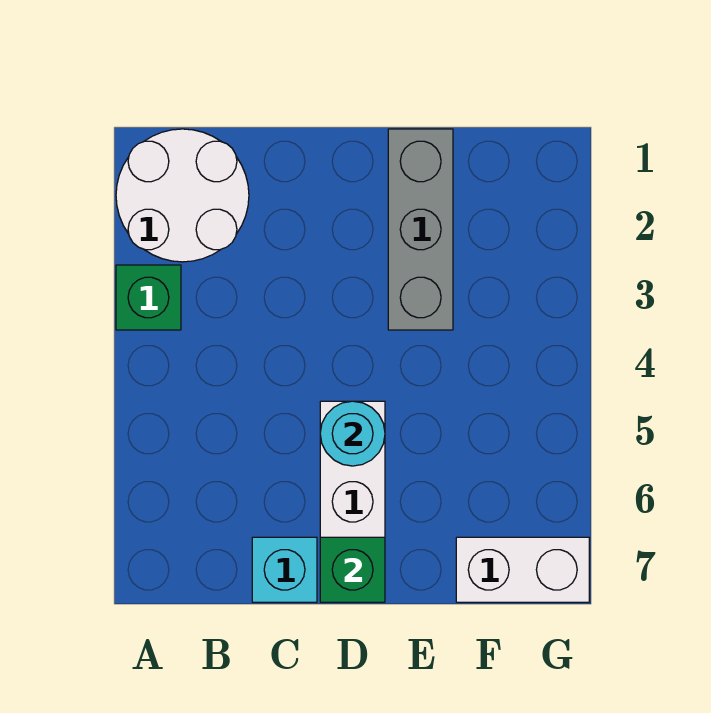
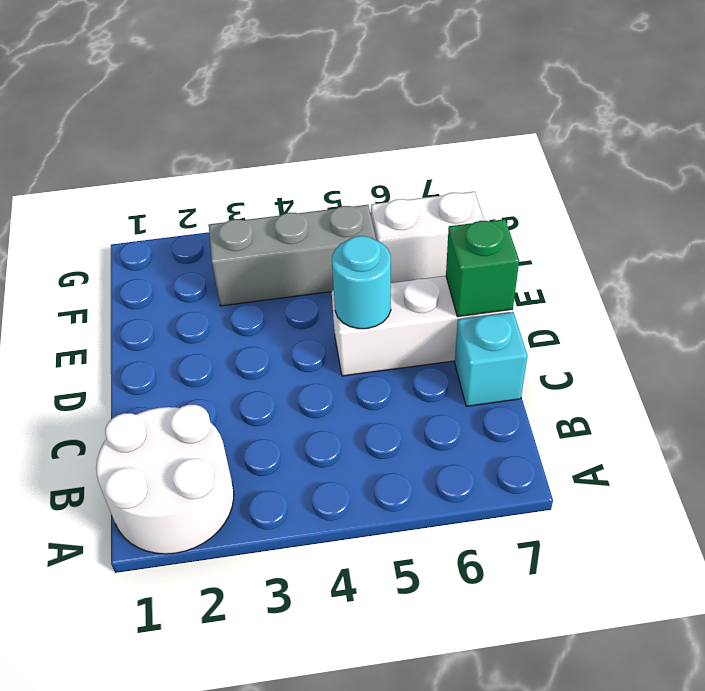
green brick A3 level 1 -> none
grey brick E1:E3 level 1 -> grey brick F3:F5 level 1
white brick F7:G7 level 1 -> white brick F6:F7 level 1

